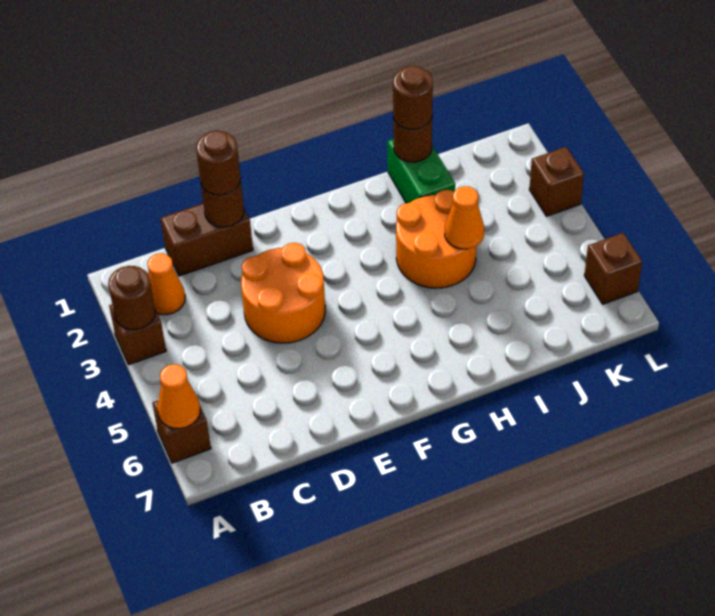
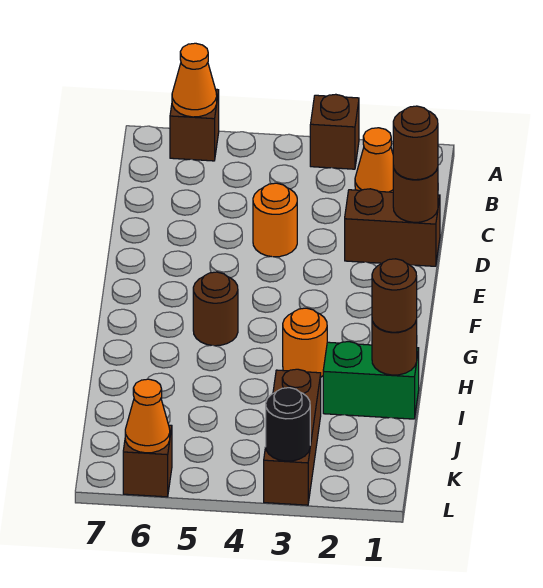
brown round brick A3 level 2 -> brown round brick G5 level 1
brown brick C1:D1 level 1 -> brown brick D1:D2 level 1
orange round brick D3:E4 level 1 -> orange round brick D4 level 1
orange round brick H3:I4 level 1 -> orange round brick H3 level 1
orange cone I4 level 2 -> orange cone L6 level 2
brown brick L3 level 1 -> brown brick J3:L3 level 1
none -> black round brick L3 level 2

